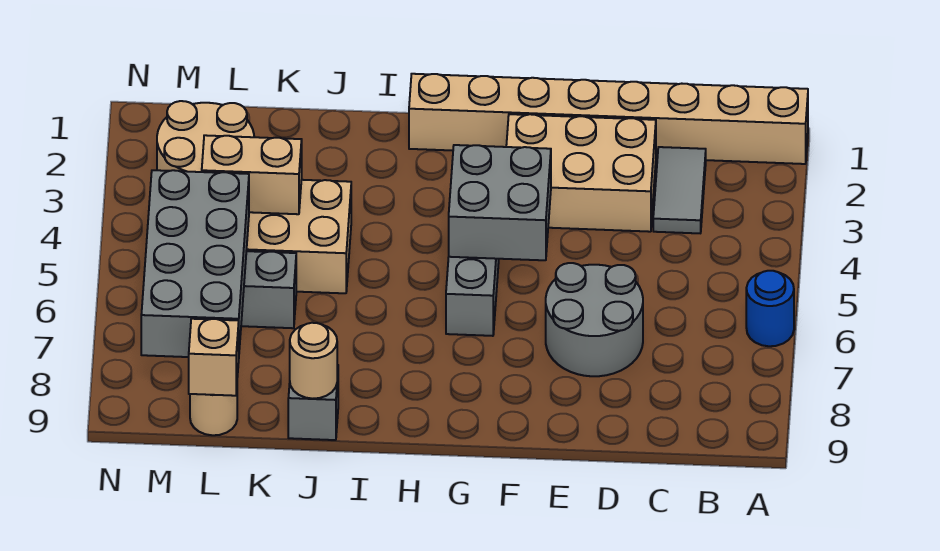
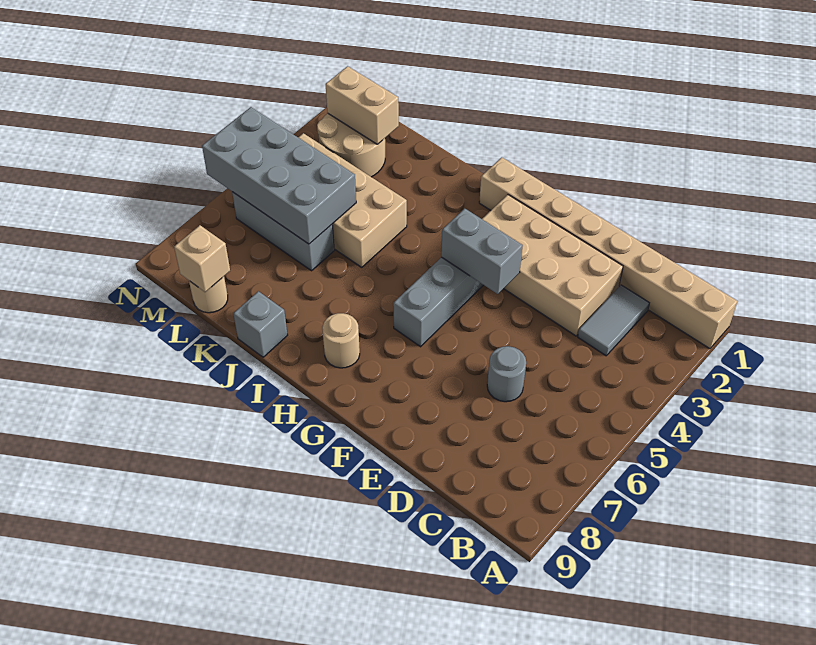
blue round brick A6 level 1 -> none
tan brick D2:F3 level 1 -> tan brick D2:G3 level 1
grey round brick D6:E7 level 1 -> grey round brick D6 level 1
grey brick F4:G5 level 2 -> grey brick F4:G4 level 2
tan round brick J9 level 2 -> tan round brick H8 level 1
tan brick K4:L4 level 2 -> tan brick L2:M2 level 2
grey brick L5:M8 level 2 -> grey brick K5:N6 level 2

